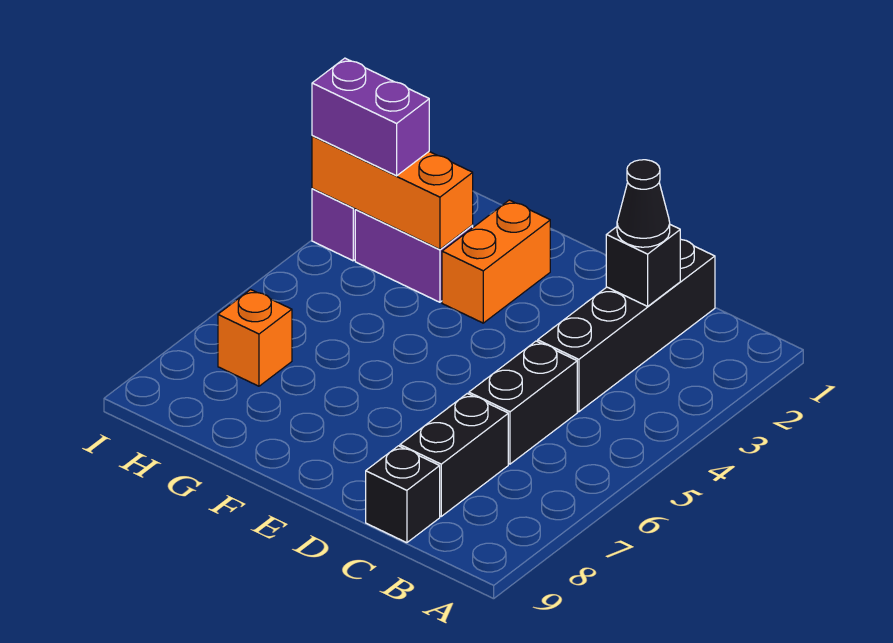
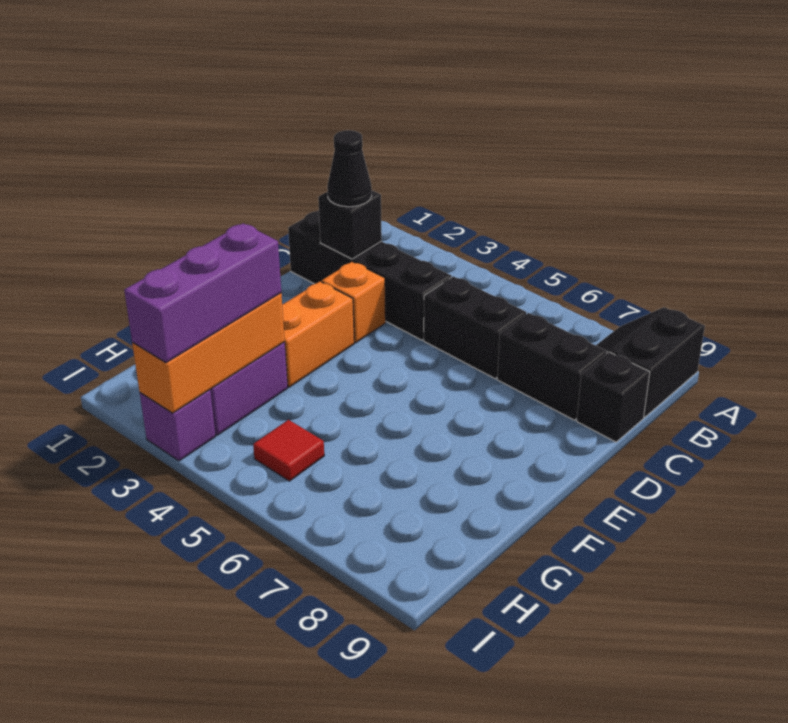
none -> black slope A8:B9 level 1 top 9
orange brick F2:F3 level 1 -> orange brick E3:F3 level 1
purple brick H3:I3 level 3 -> purple brick G3:I3 level 3
none -> red tile H5 level 1
orange brick H7 level 1 -> orange brick D3 level 1

